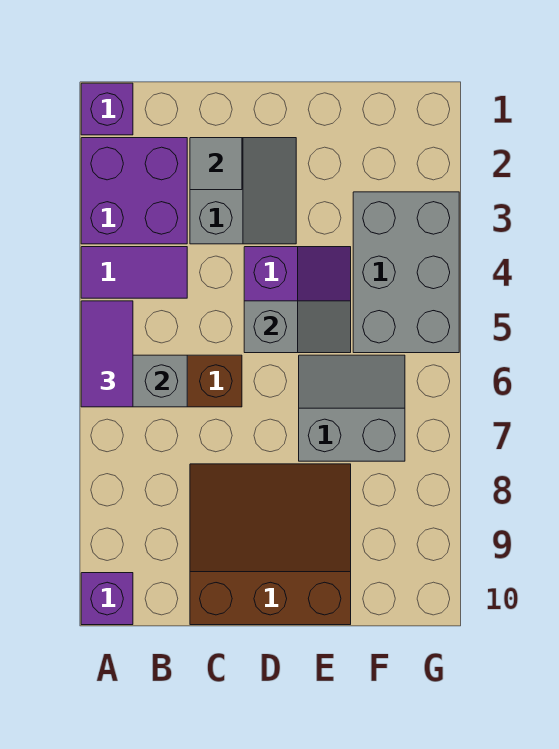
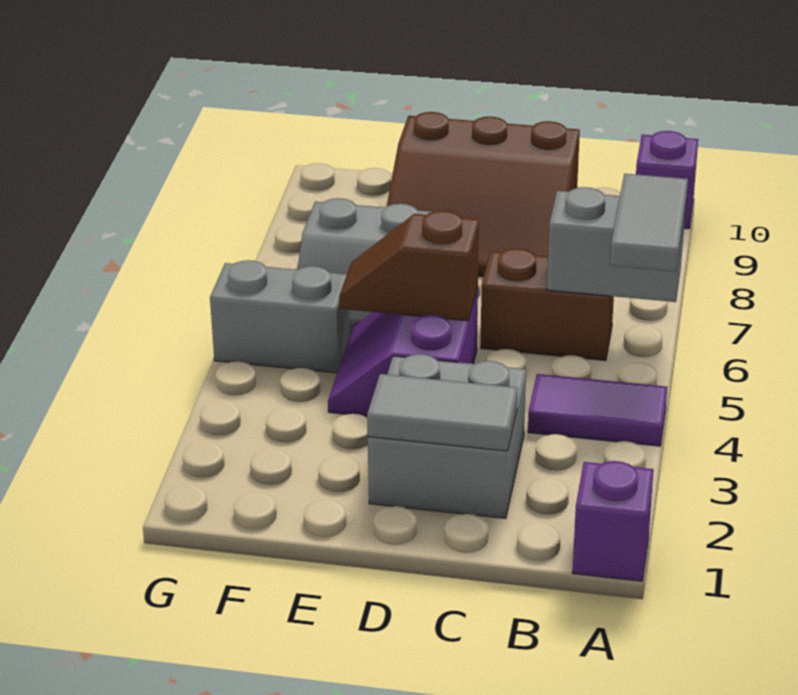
purple brick A2:B3 level 1 -> none
purple tile A5:A6 level 3 -> grey tile A5:A6 level 3
grey slope C2:D3 level 1 top C -> grey brick C2:D3 level 1
grey tile C2 level 2 -> grey tile C2:D2 level 2
grey slope D5:E5 level 2 top D -> brown slope D5:E5 level 2 top D
grey brick F3:G5 level 1 -> grey brick F5:G5 level 1

